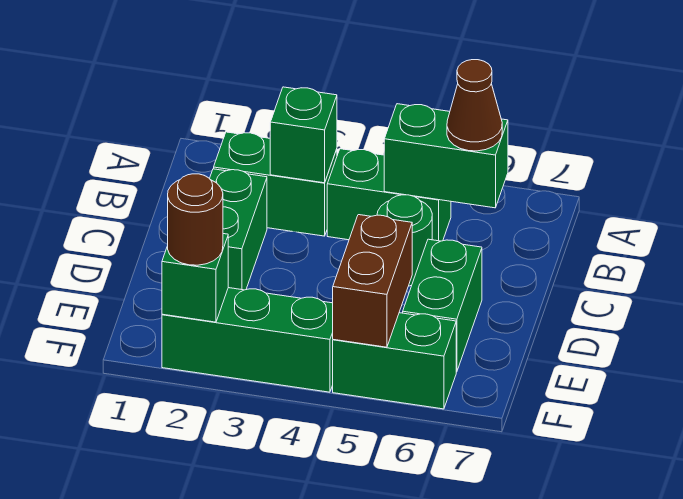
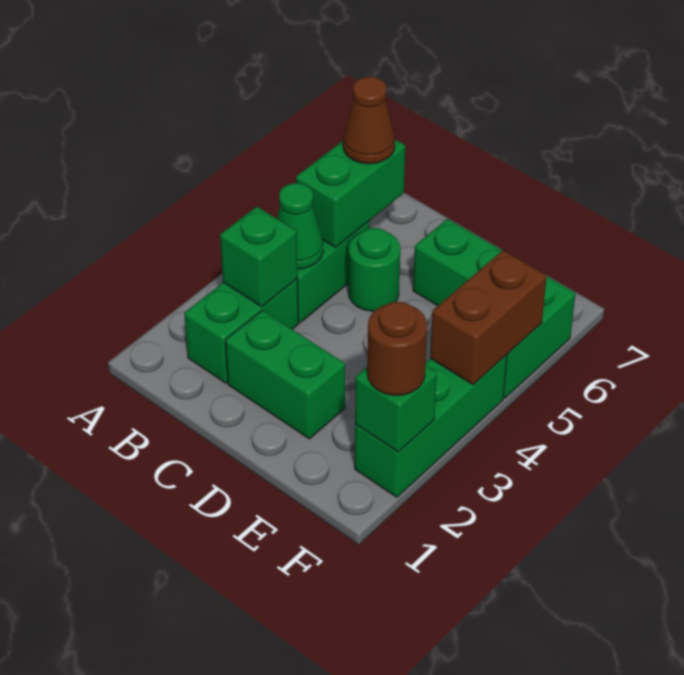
none -> green cone B4 level 2
brown brick E5:F5 level 2 -> brown brick F4:F5 level 2

